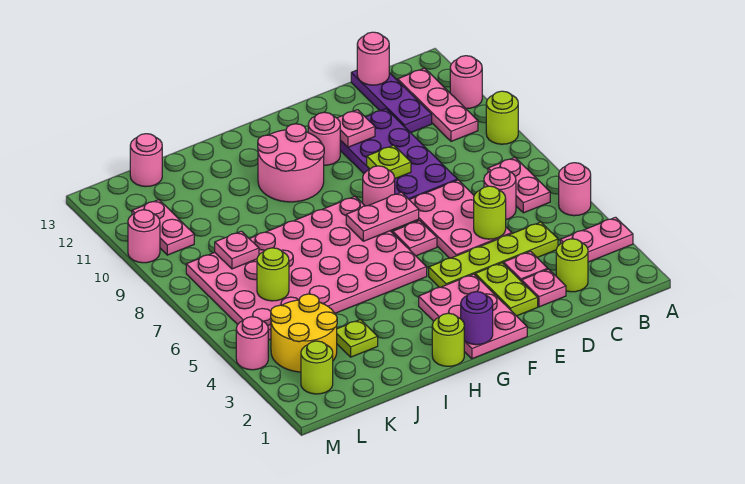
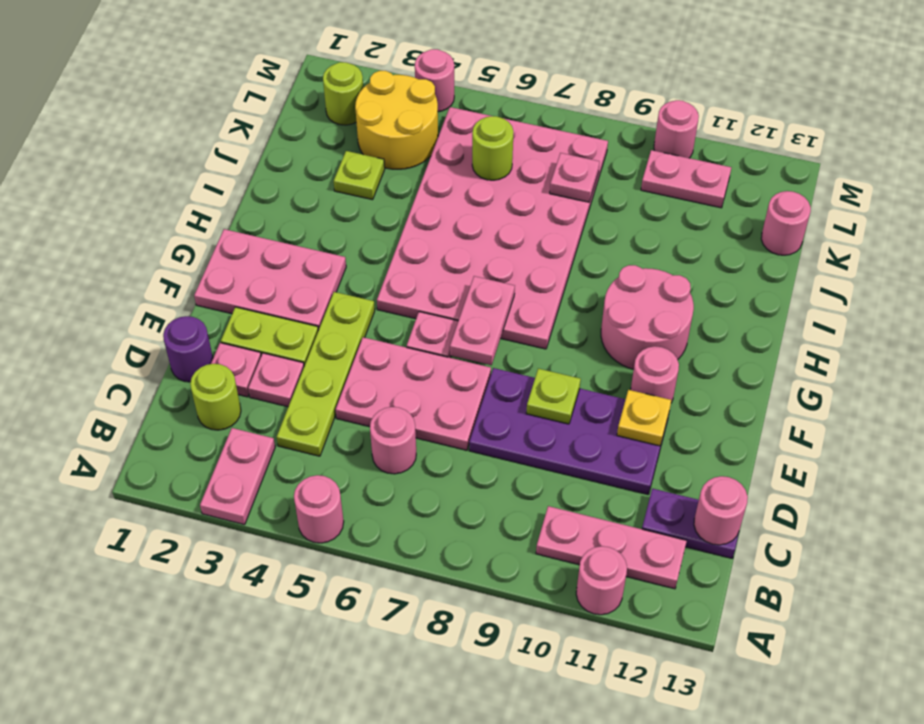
lime round brick A9 level 1 -> none
pink plate B6:B7 level 1 -> none
purple plate C11:C13 level 1 -> purple plate C12:C13 level 1
lime round brick D5 level 2 -> none
pink plate E11 level 2 -> yellow plate E11 level 2
pink round brick F8 level 1 -> none
purple round brick G1 level 2 -> purple round brick D1 level 1
lime round brick H1 level 1 -> none

